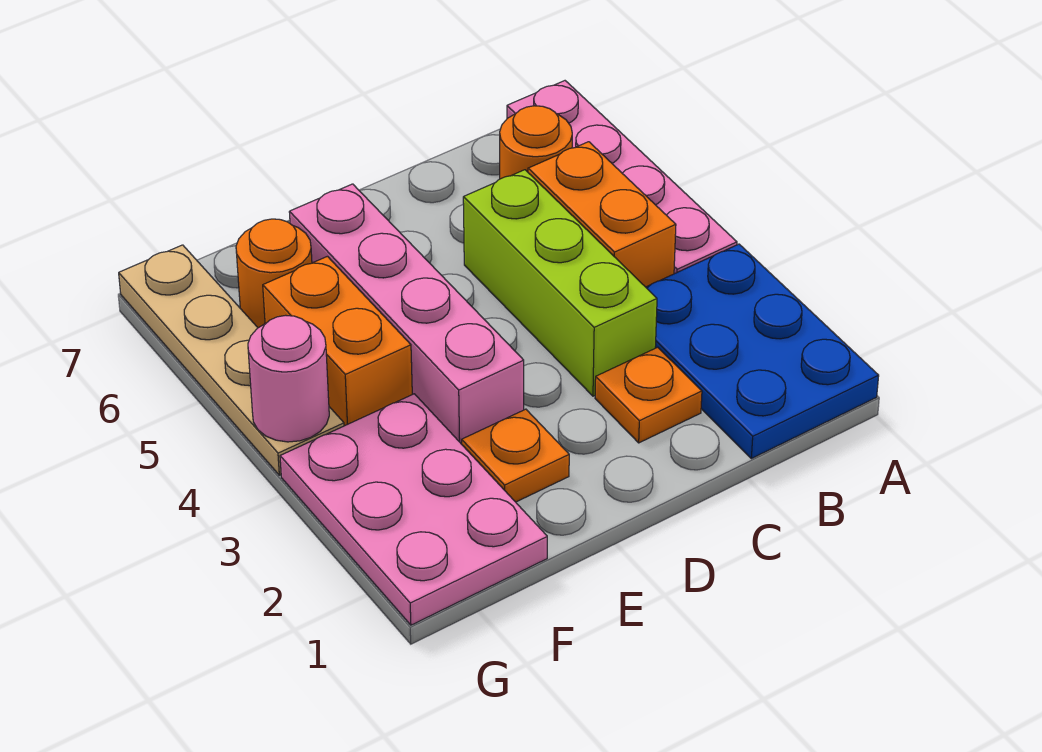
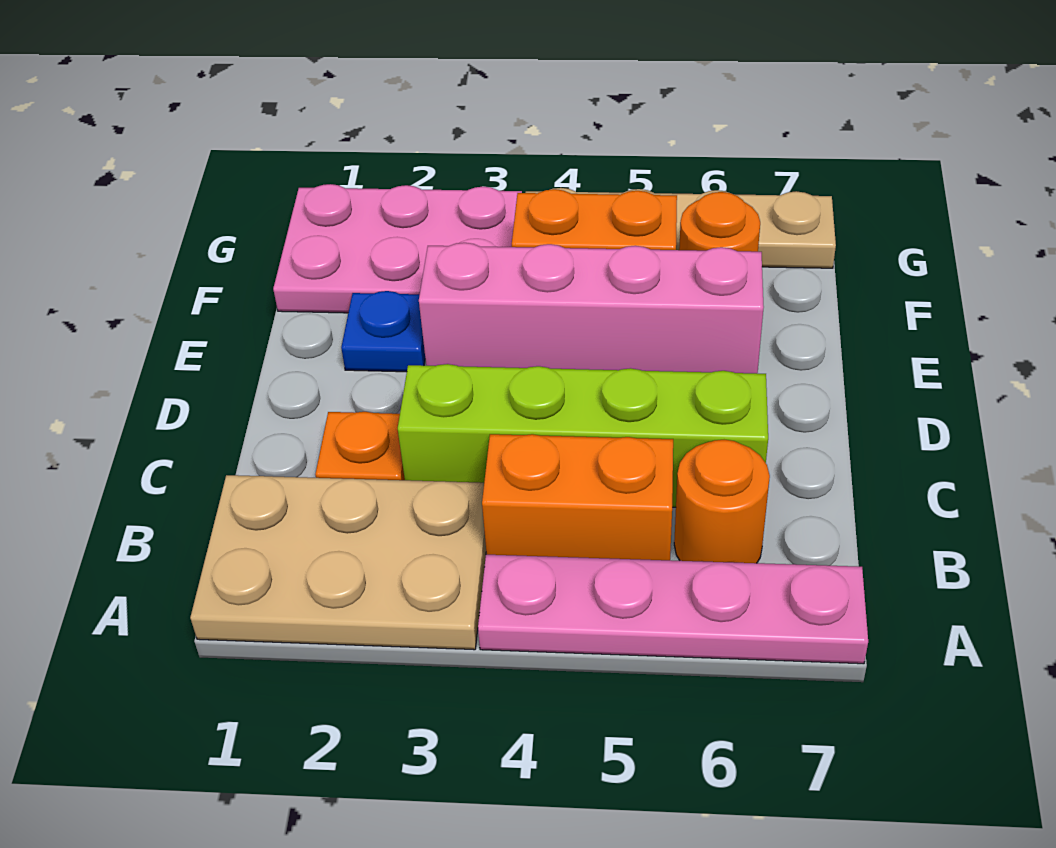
blue plate A1:B3 level 1 -> tan plate A1:B3 level 1
lime brick C3:C5 level 1 -> lime brick C3:C6 level 1
orange plate E2 level 1 -> blue plate E2 level 1
pink round brick G4 level 2 -> none

